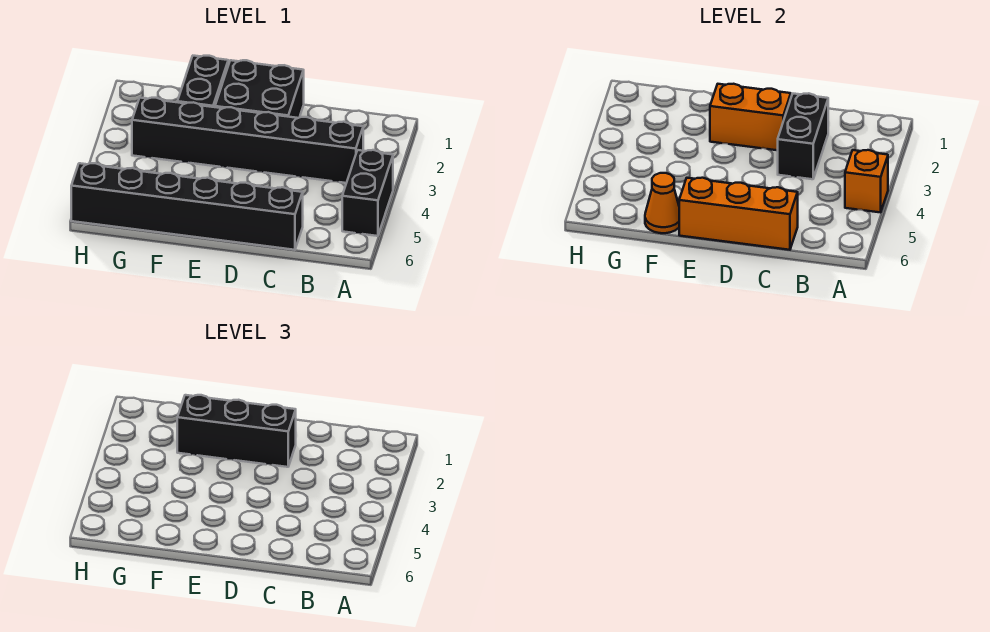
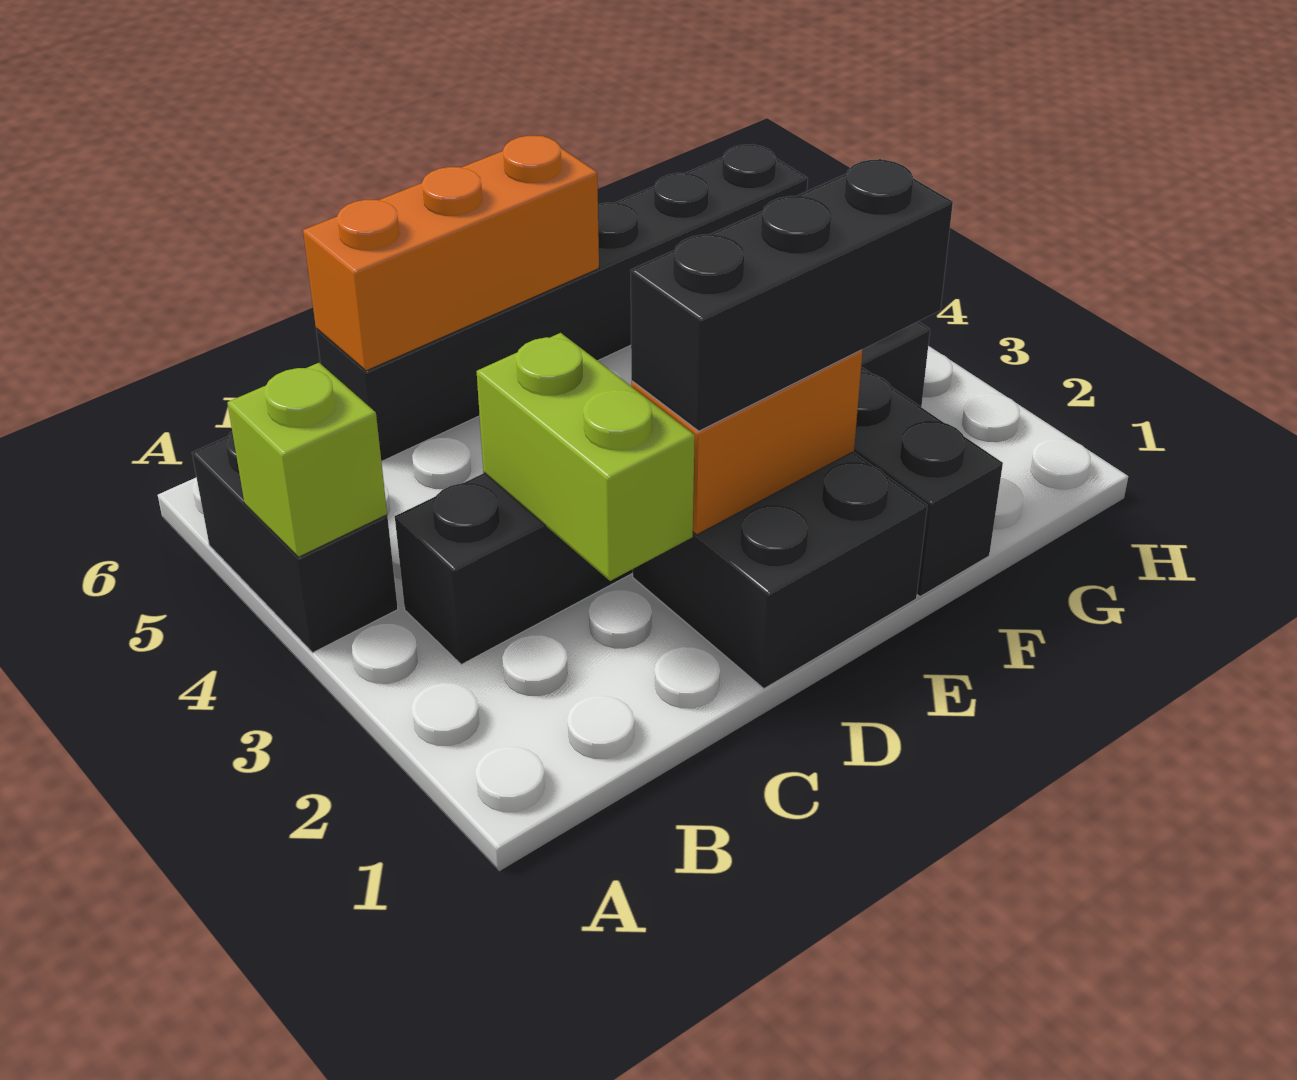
orange brick A4 level 2 -> lime brick A4 level 2
black brick C2:C3 level 2 -> lime brick C2:C3 level 2
orange cone F6 level 2 -> none

